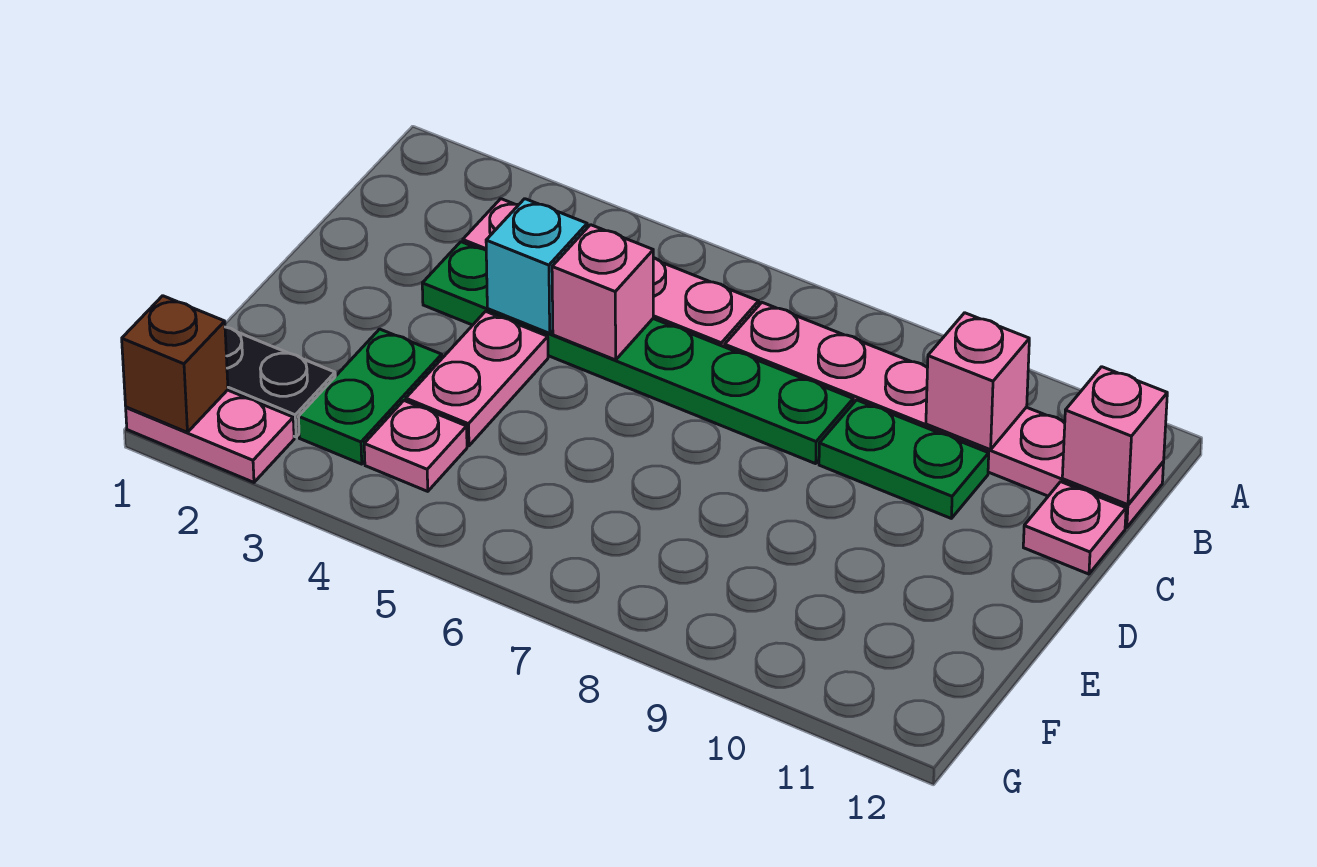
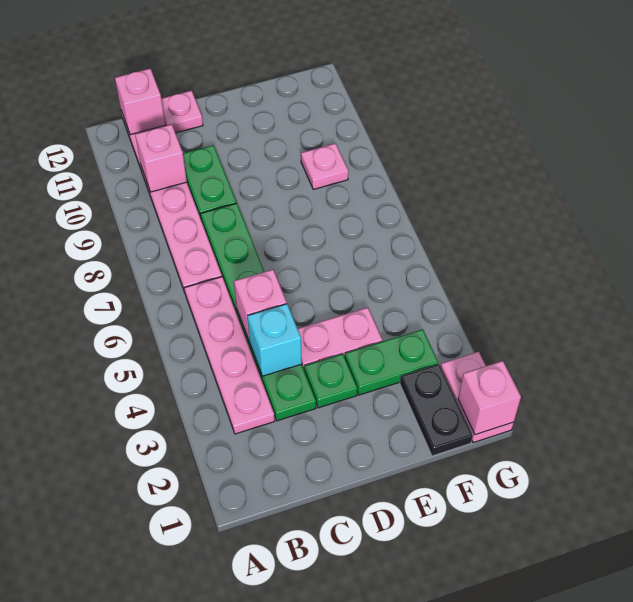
none -> green plate D3 level 1
pink plate F4 level 1 -> pink plate F9 level 1
brown brick G1 level 2 -> pink brick G1 level 2

